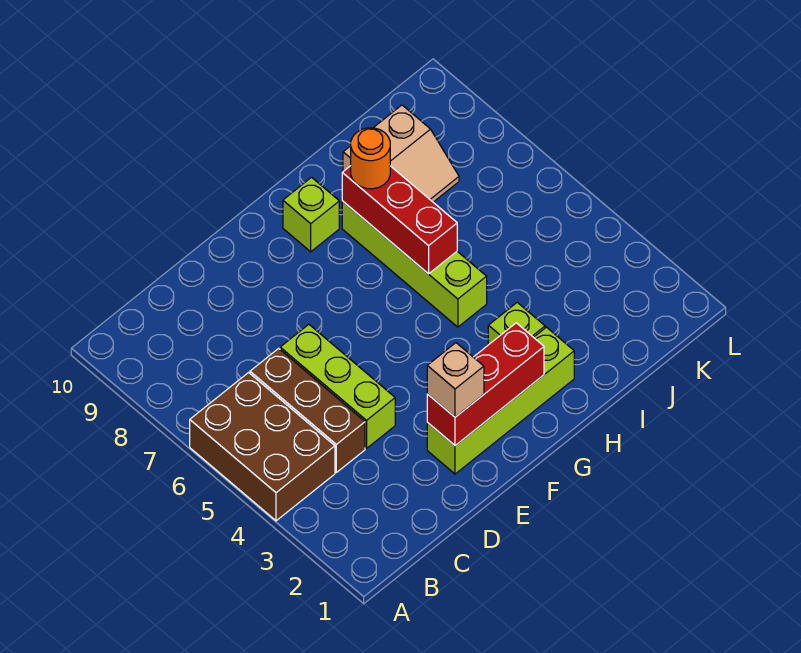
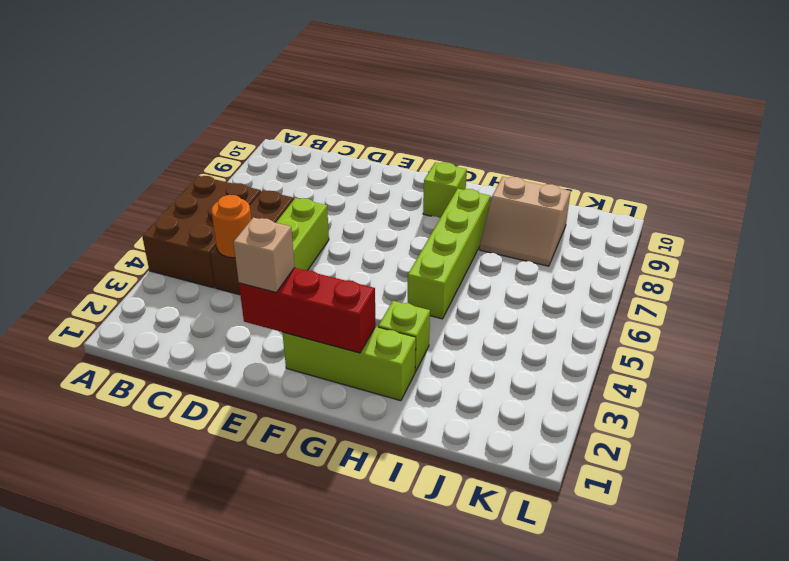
lime brick E2:H2 level 1 -> lime brick F2:H2 level 1
red brick H6:H8 level 2 -> none
orange round brick H8 level 3 -> orange round brick C4 level 2

